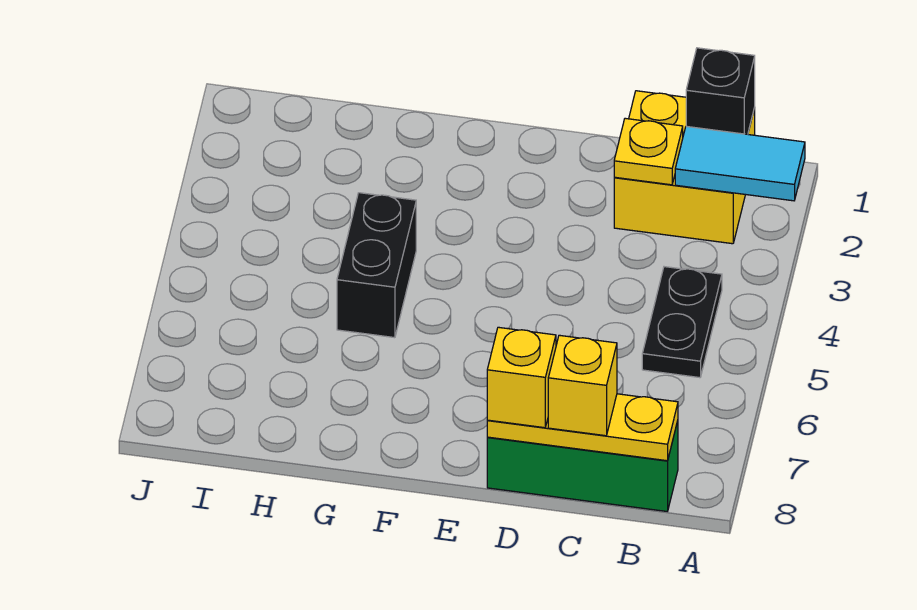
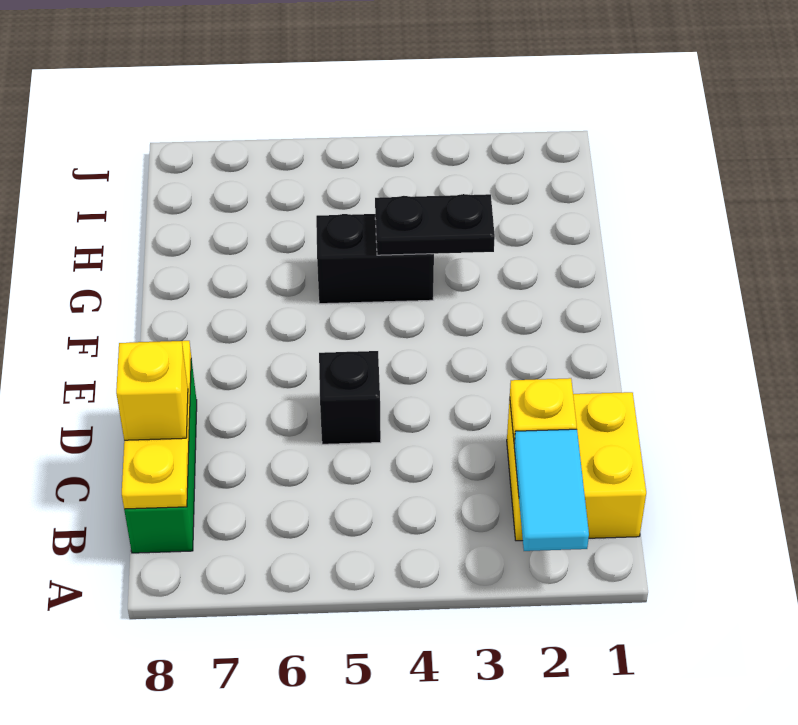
black brick B1 level 2 -> black brick D5 level 1
black plate B4:B5 level 1 -> black plate G3:G4 level 2
yellow brick D8 level 3 -> none

